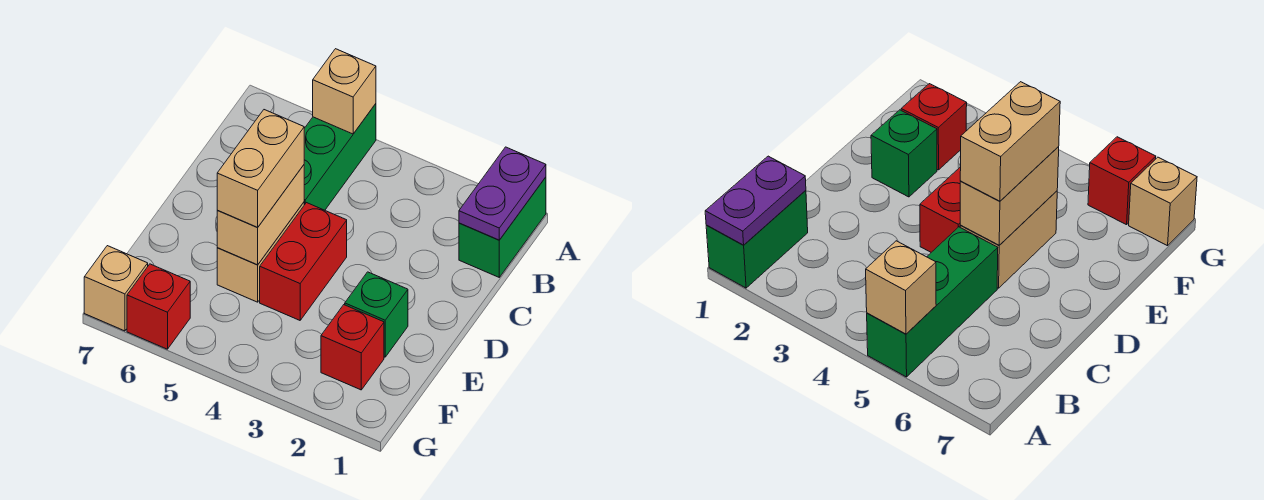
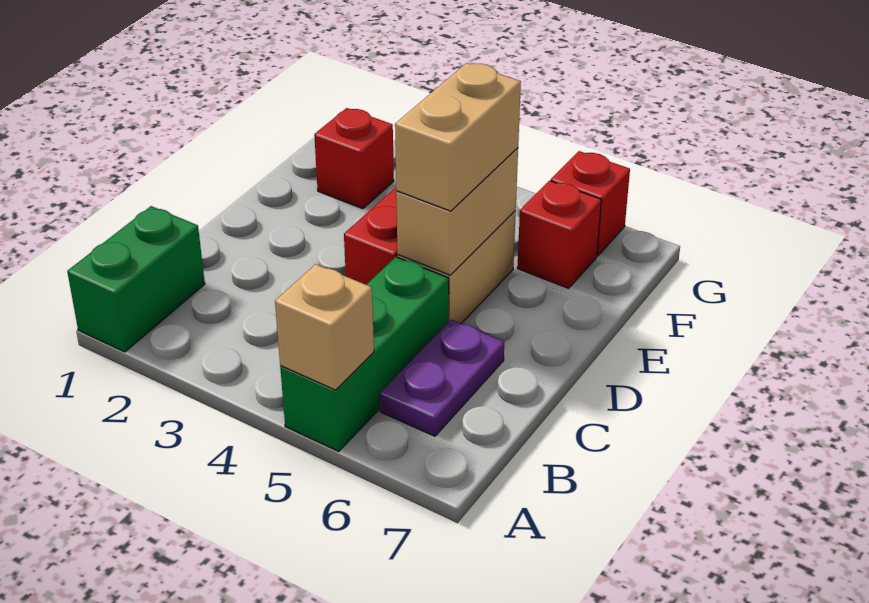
purple plate A1:B1 level 2 -> purple plate B6:C6 level 1
green brick E2 level 1 -> none
none -> red brick F6 level 1
tan brick G7 level 1 -> none

